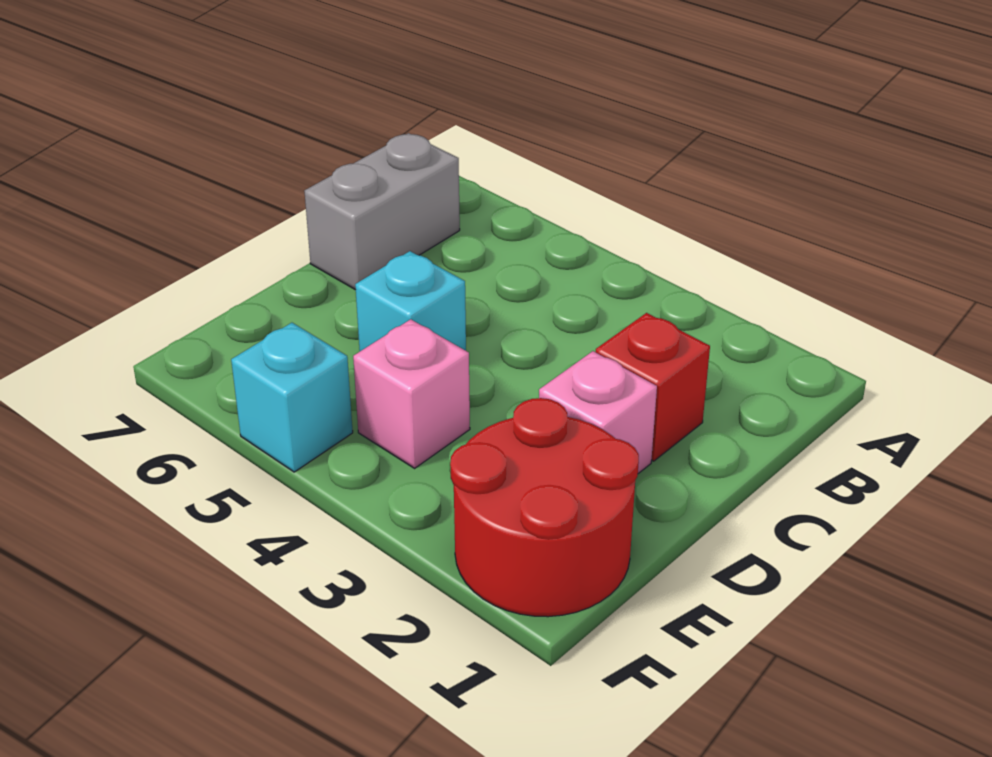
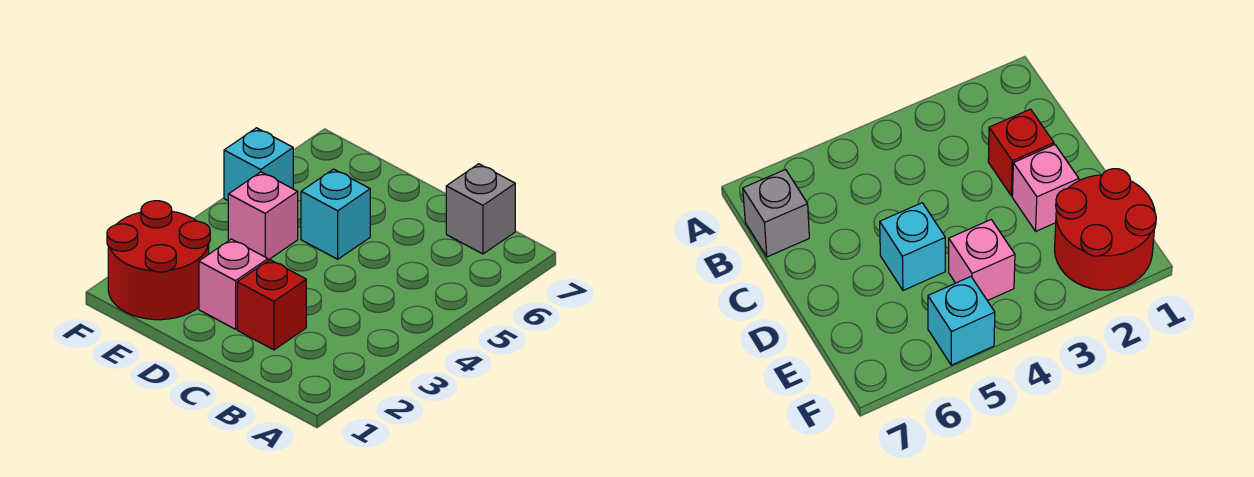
grey brick B7:C7 level 1 -> grey brick B7 level 1

